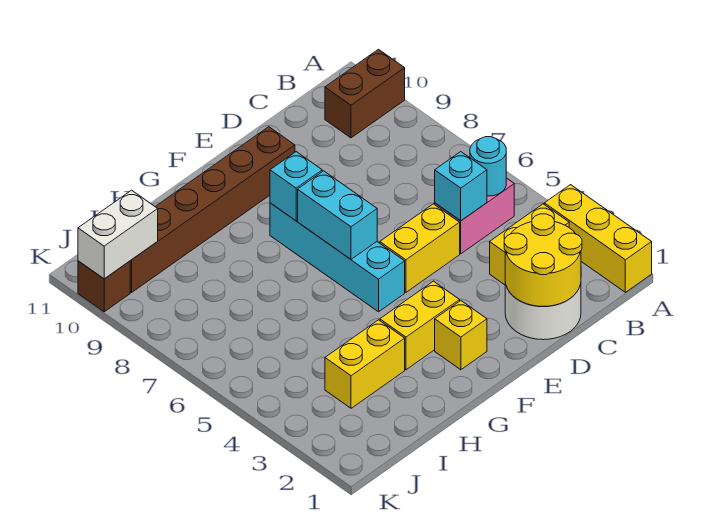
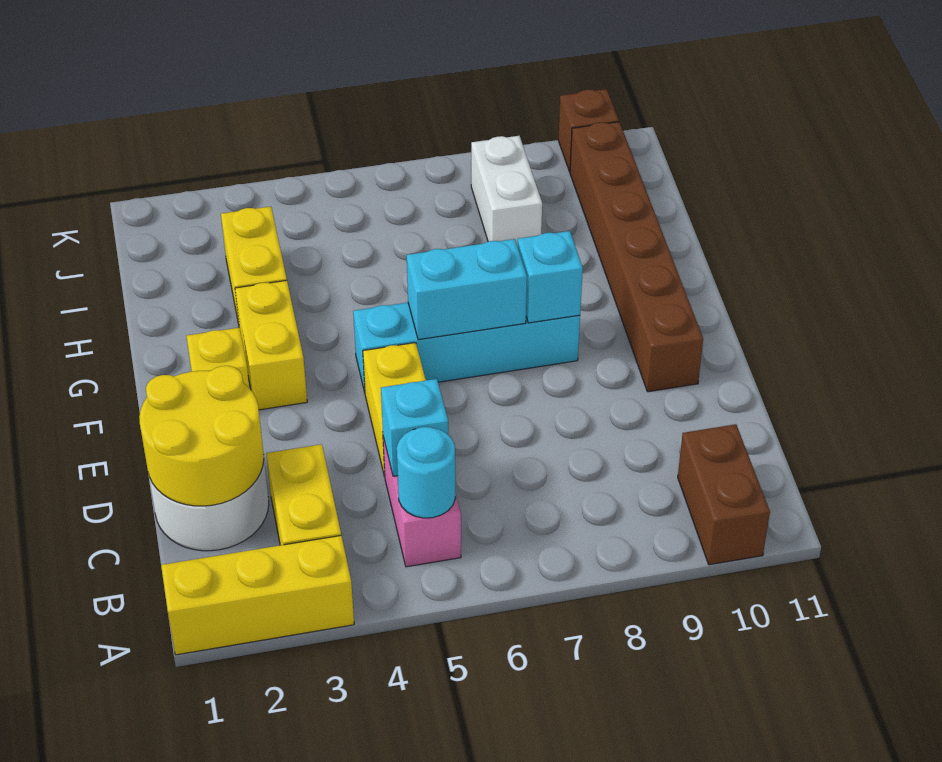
white brick J10:K10 level 2 -> white brick I8:J8 level 1

